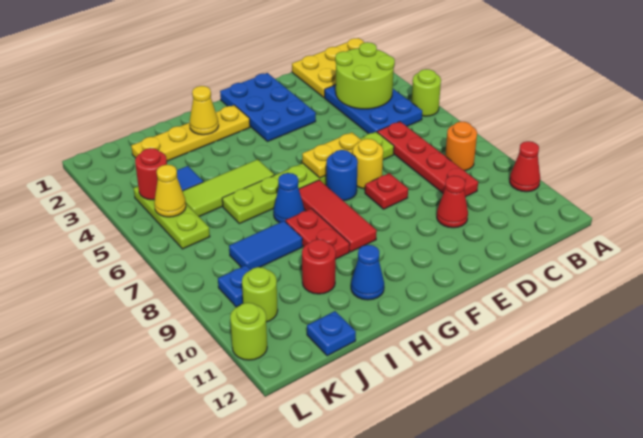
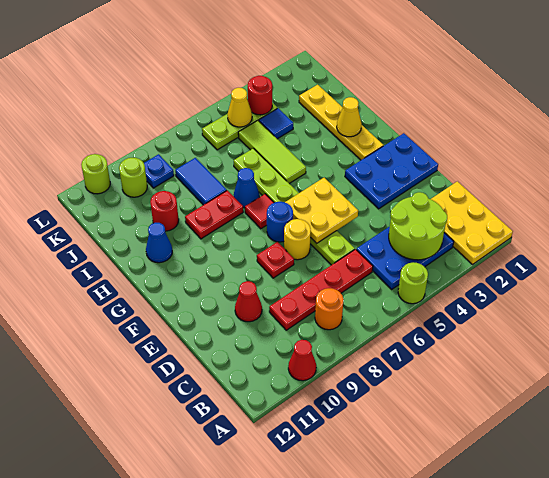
yellow plate E6:F6 level 2 -> yellow plate E5:F6 level 2
red tile G7:G9 level 1 -> red tile G7 level 1
blue plate J12 level 1 -> none

